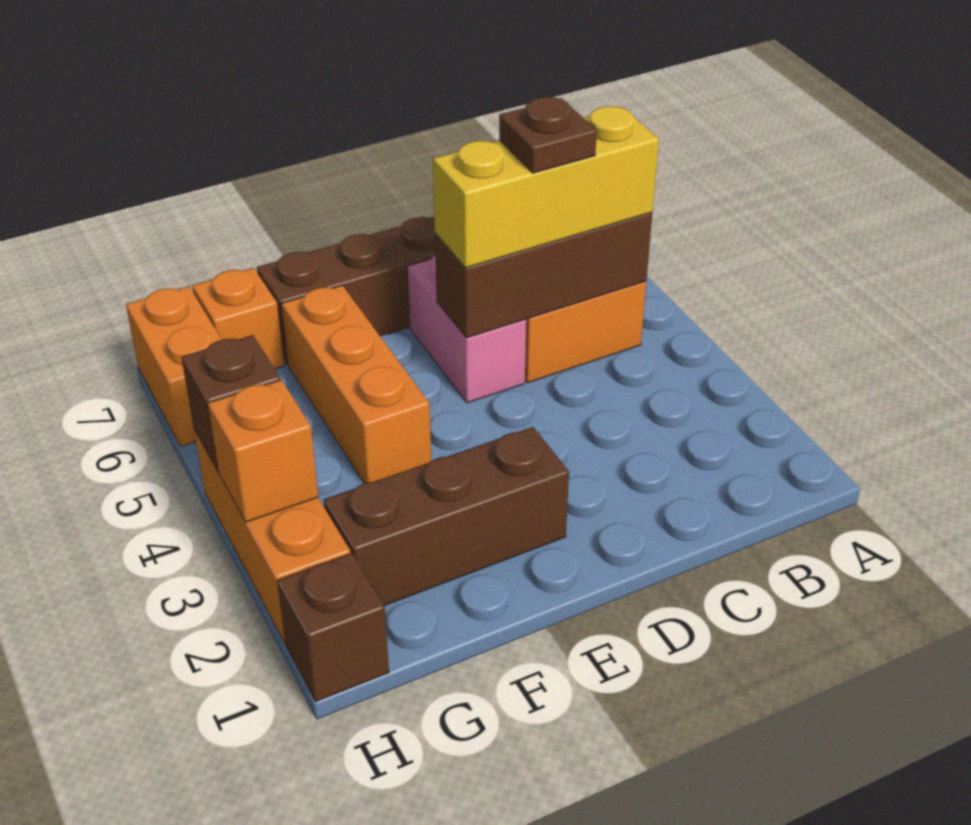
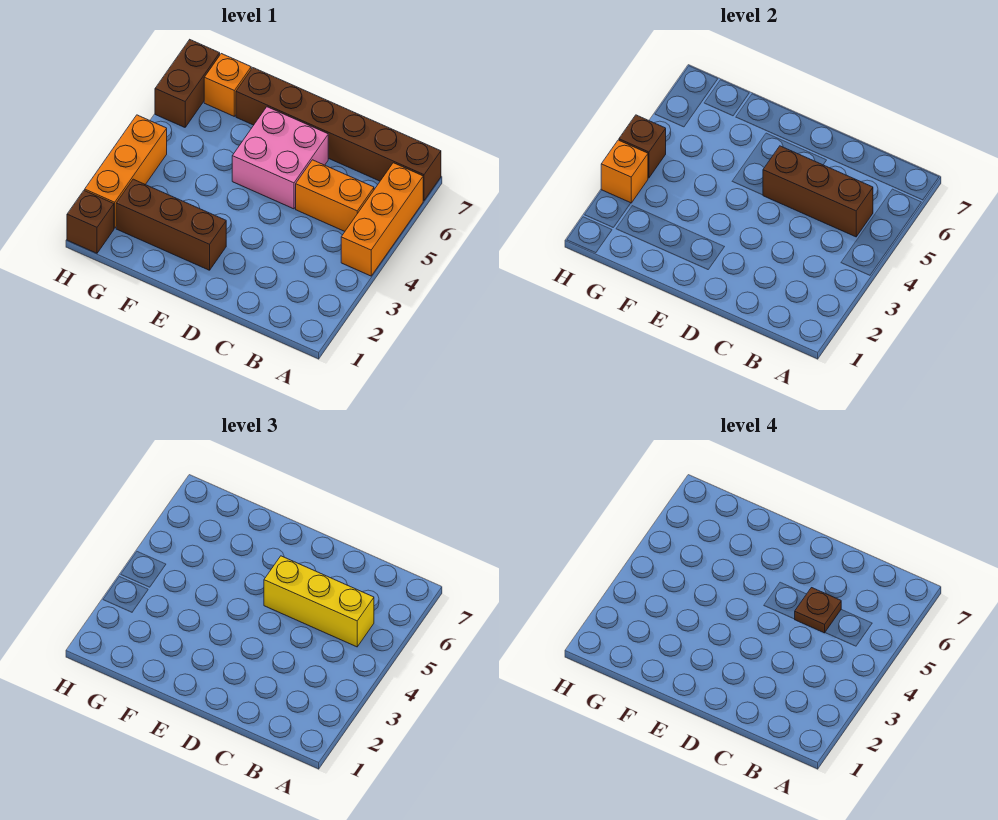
pink brick D5:D6 level 1 -> pink brick D5:E6 level 1
orange brick F4:F6 level 1 -> orange brick A4:A6 level 1
orange brick H6:H7 level 1 -> brown brick H6:H7 level 1

